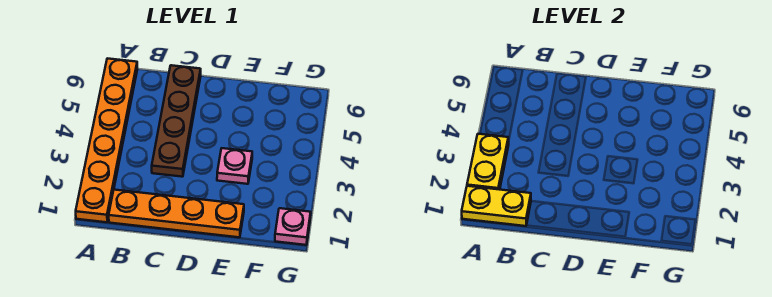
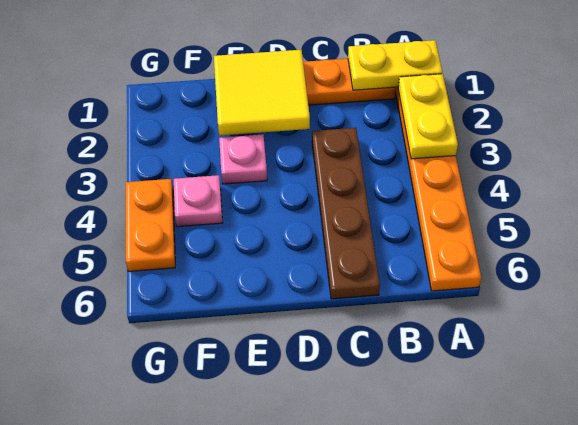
none -> yellow tile D1:E2 level 2
pink plate G1 level 1 -> pink plate F4 level 1
none -> orange plate G4:G5 level 1

